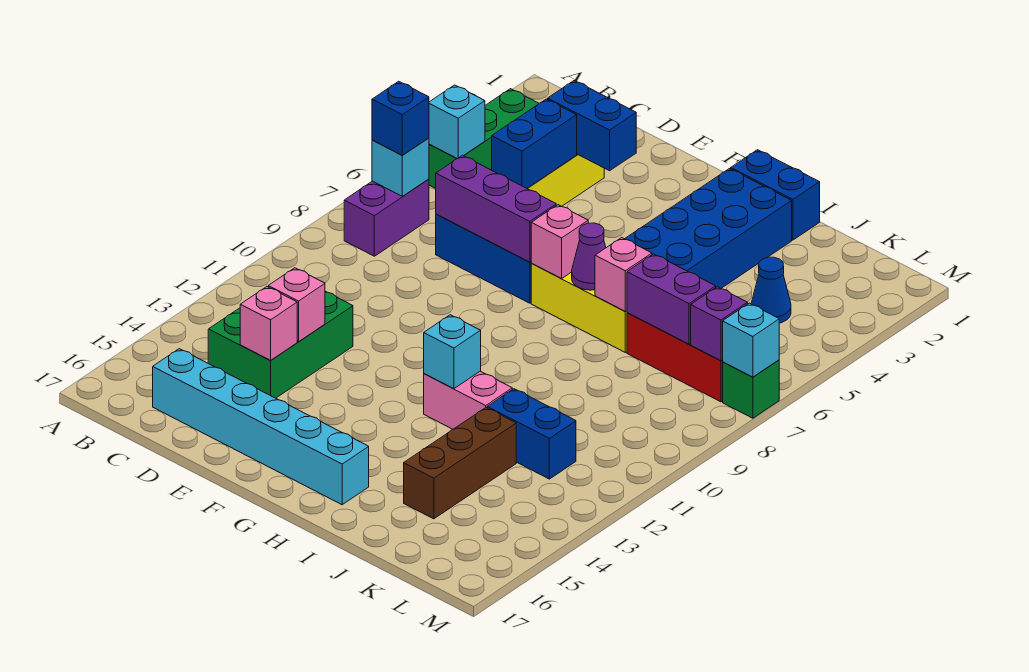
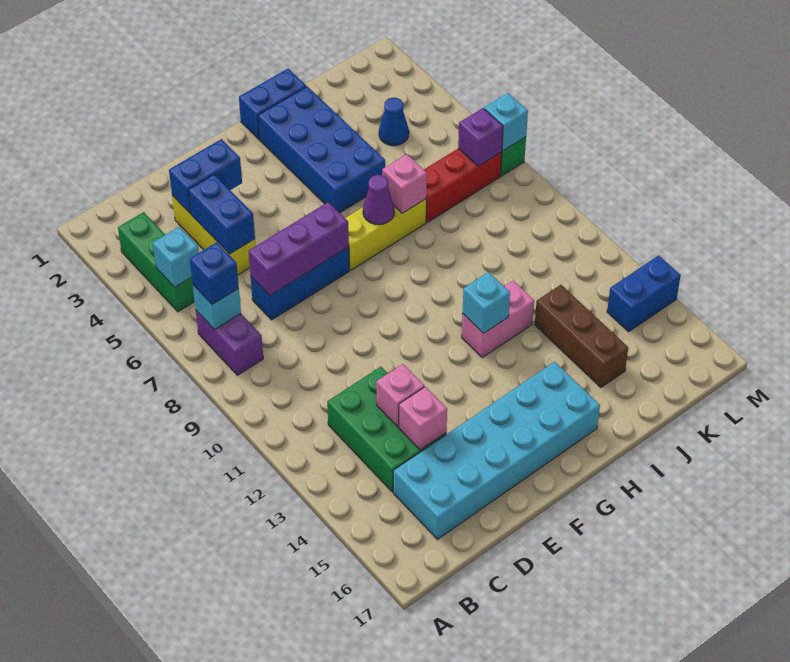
cyan brick C16:H16 level 1 -> cyan brick C15:H16 level 1
pink brick G7 level 2 -> none
purple brick J7:K7 level 2 -> none
blue brick J12:K12 level 1 -> blue brick L14:M14 level 1

